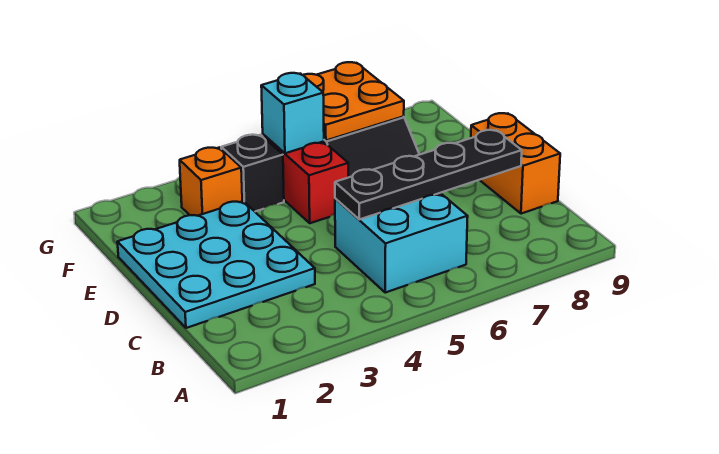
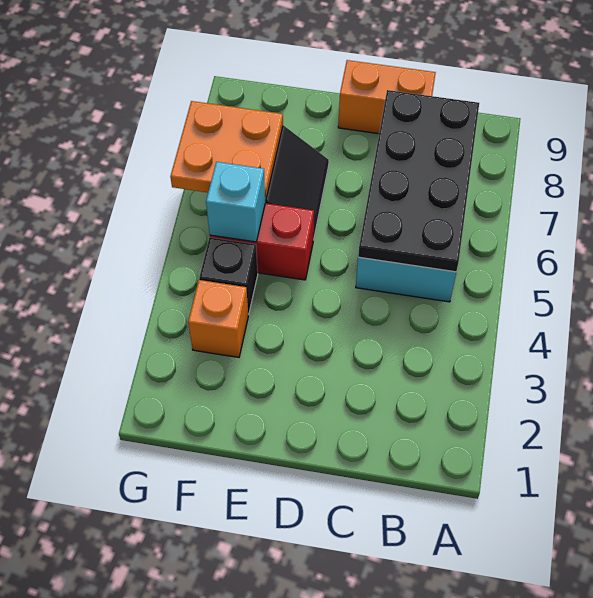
cyan plate C1:E3 level 1 -> none
black plate C5:C8 level 2 -> black plate B5:C8 level 2

